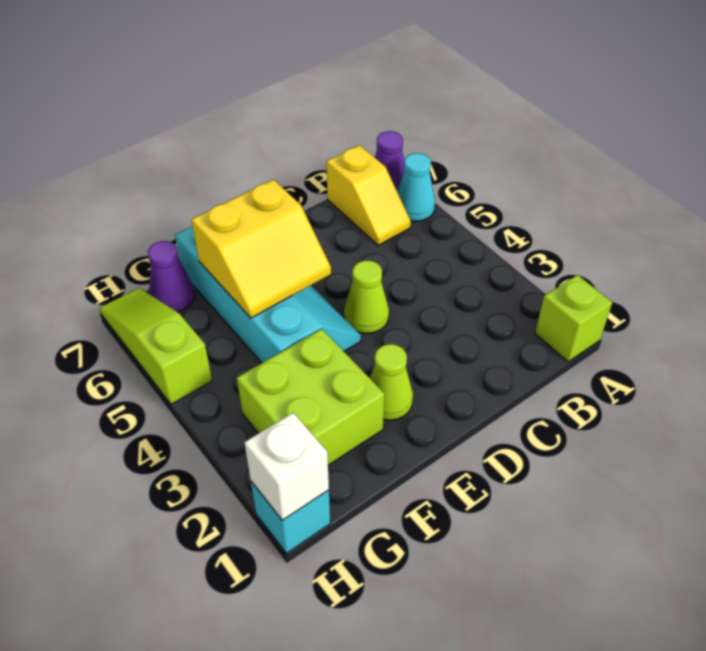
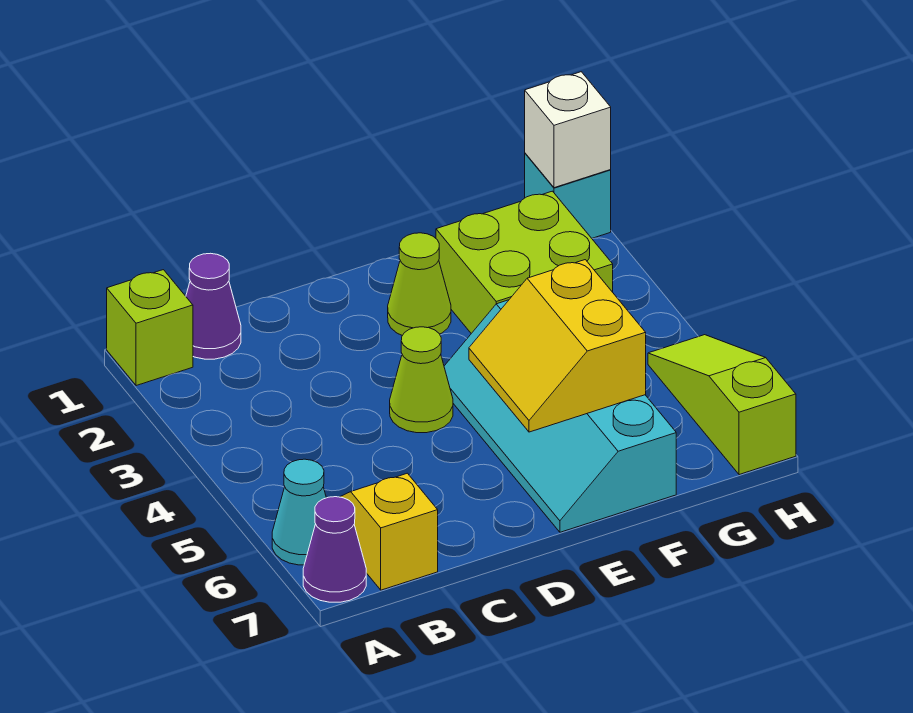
yellow slope E5:F6 level 2 top 6 -> yellow slope E5:F6 level 2 top F
purple cone G7 level 1 -> purple cone B1 level 1
lime slope H5:H7 level 1 top 5 -> lime slope H5:H7 level 1 top 7

